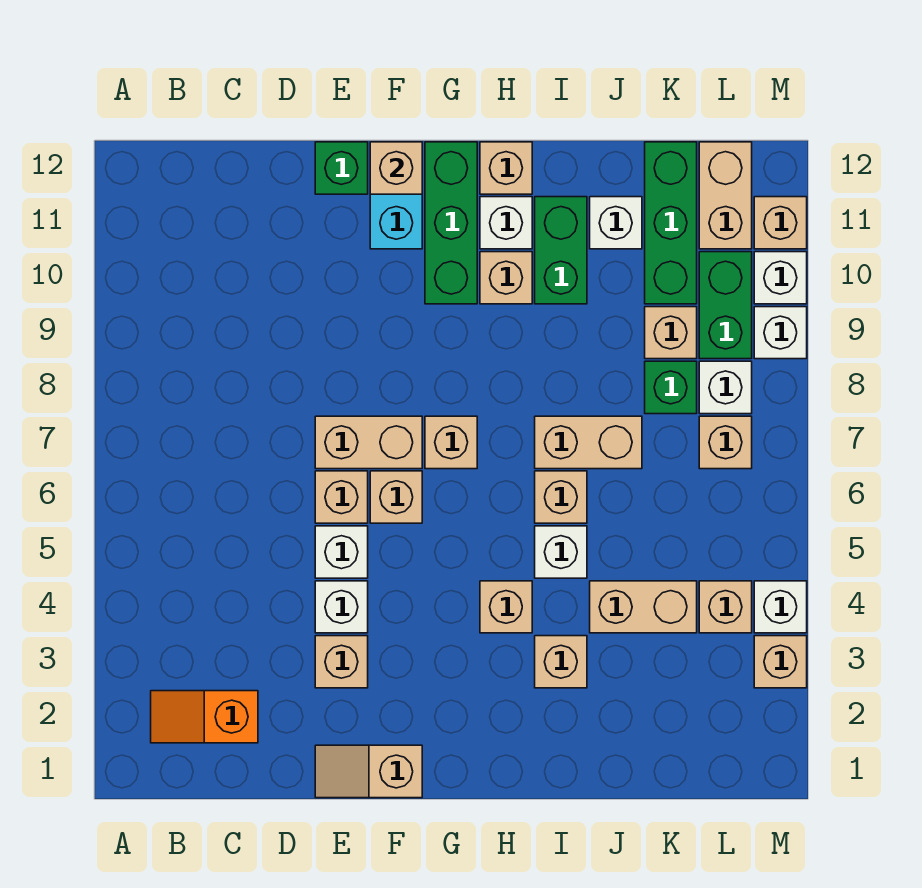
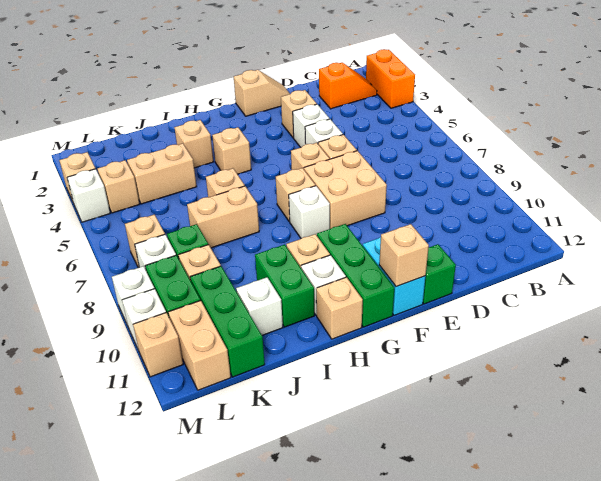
none -> orange brick A2:A3 level 1
tan brick E7:F7 level 1 -> tan brick E7:F8 level 1
white brick I5 level 1 -> white brick G8 level 1

